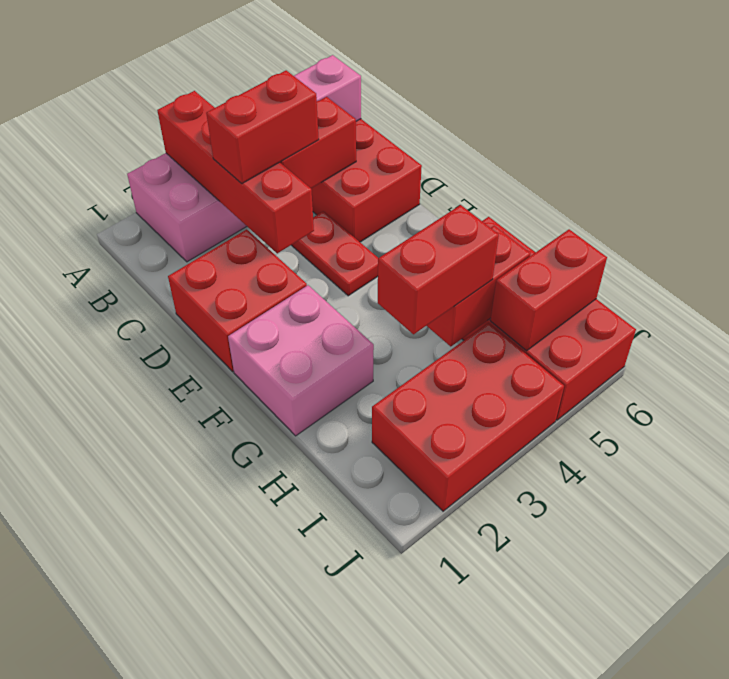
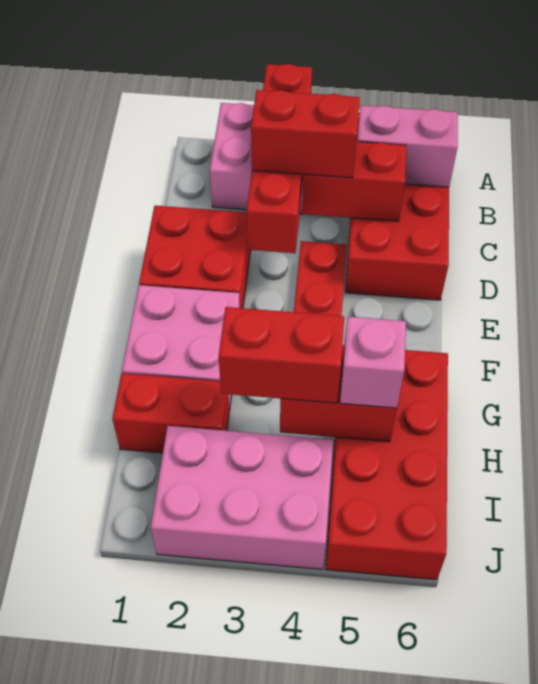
none -> pink brick H5 level 3
red brick I2:J4 level 1 -> pink brick I2:J4 level 1
red brick I5:I6 level 2 -> red brick H1:H2 level 1

